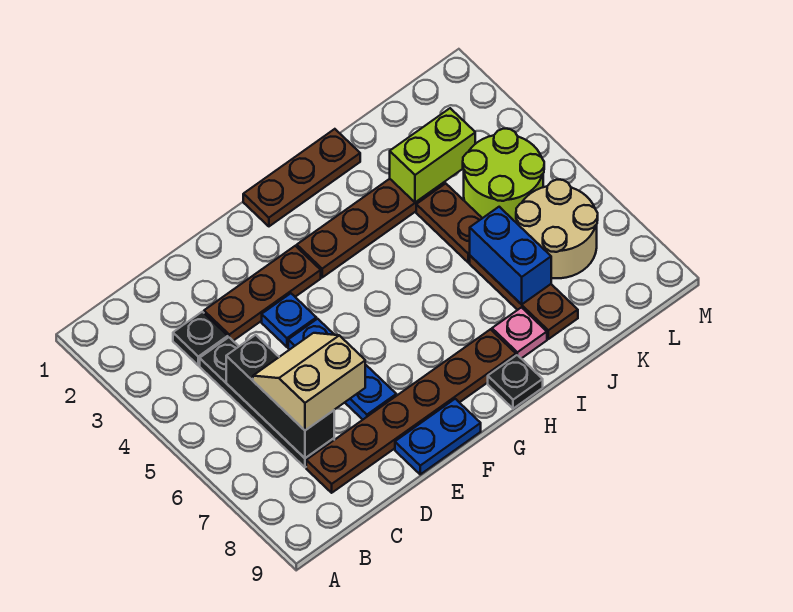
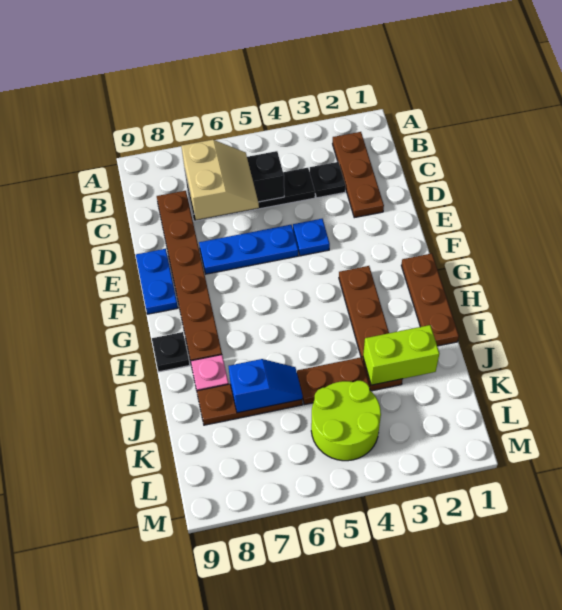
brown plate D3:F3 level 1 -> brown plate B2:D2 level 1
lime brick J3:K3 level 2 -> lime brick J2:J3 level 2
blue brick J6:J7 level 2 -> blue slope J6:J7 level 2 top 7
tan round brick K6:L7 level 1 -> none

